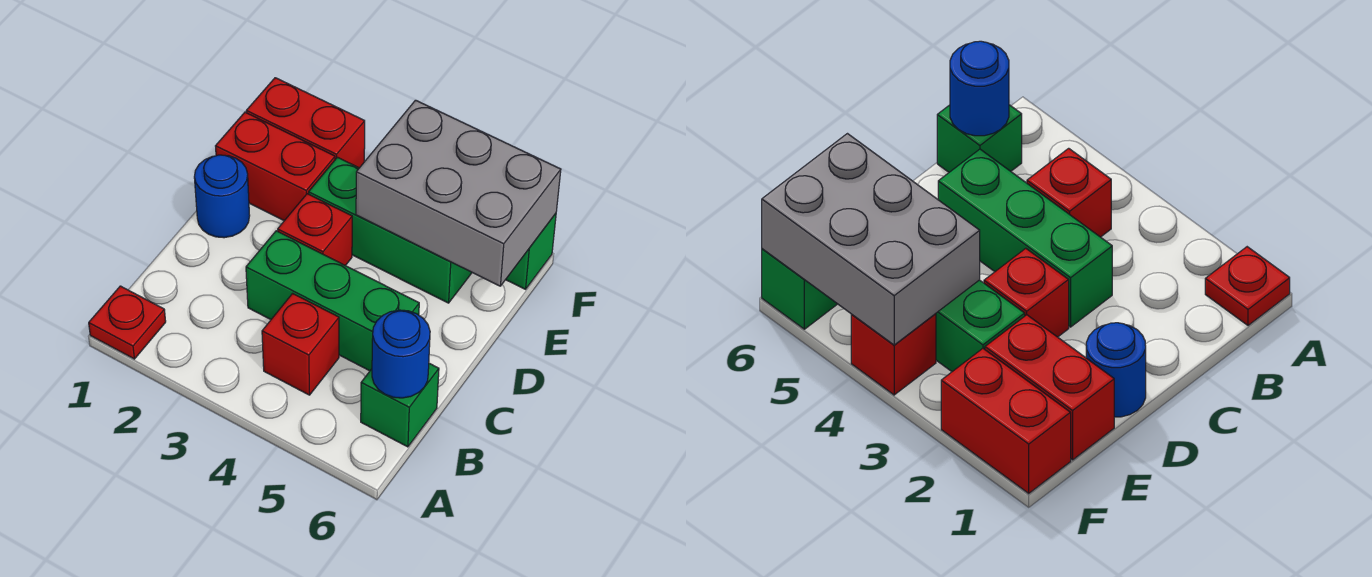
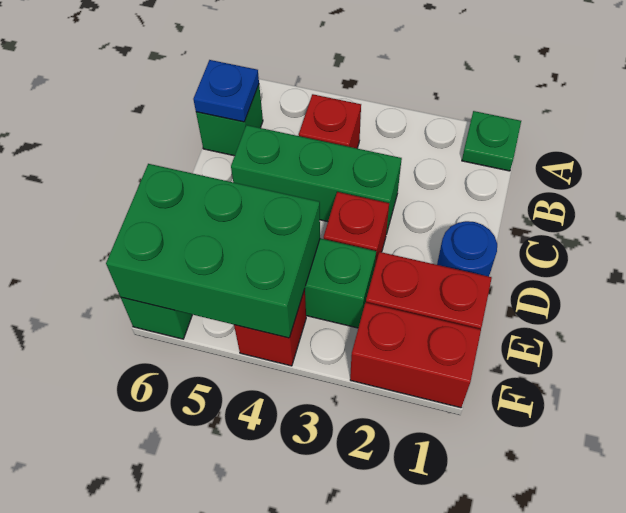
red plate A1 level 1 -> green plate A1 level 1
blue round brick B6 level 2 -> blue plate B6 level 2
grey brick E4:F6 level 2 -> green brick E4:F6 level 2

